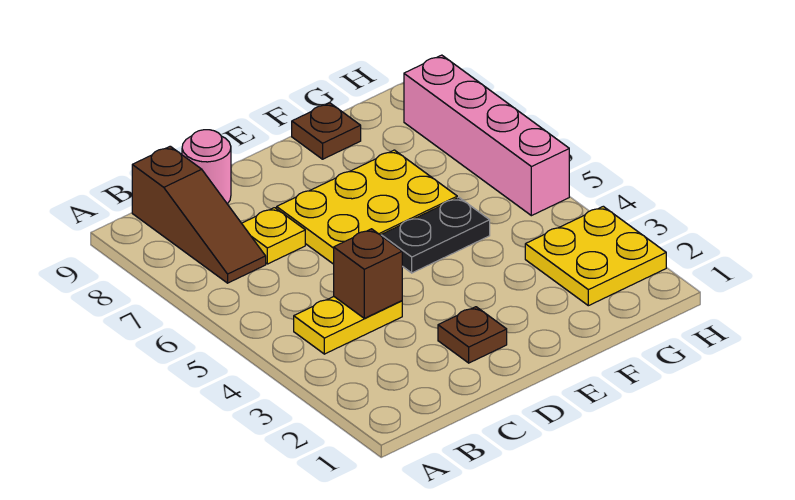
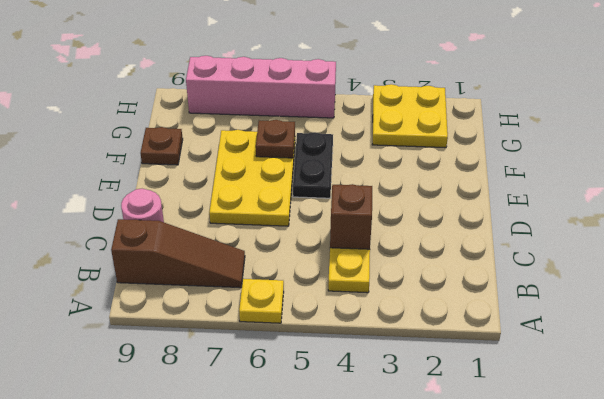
yellow plate C7 level 1 -> yellow plate A6 level 1
brown plate D2 level 1 -> brown plate F6 level 2

